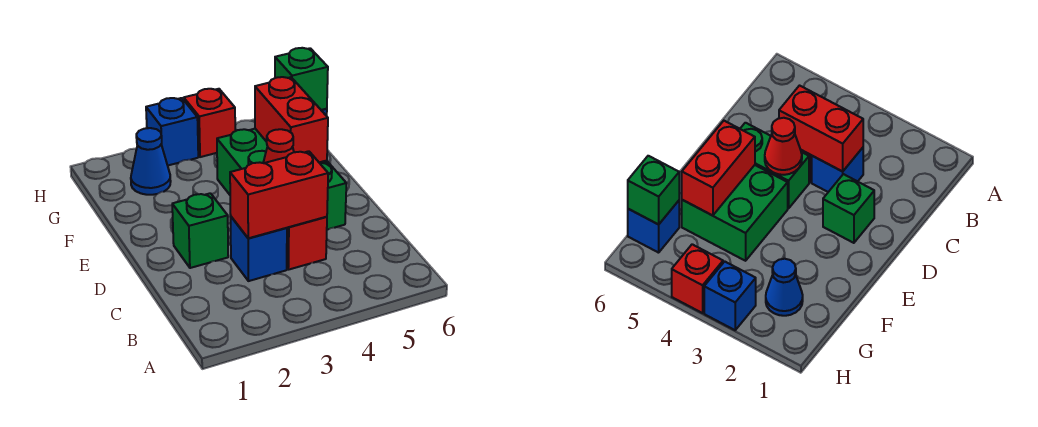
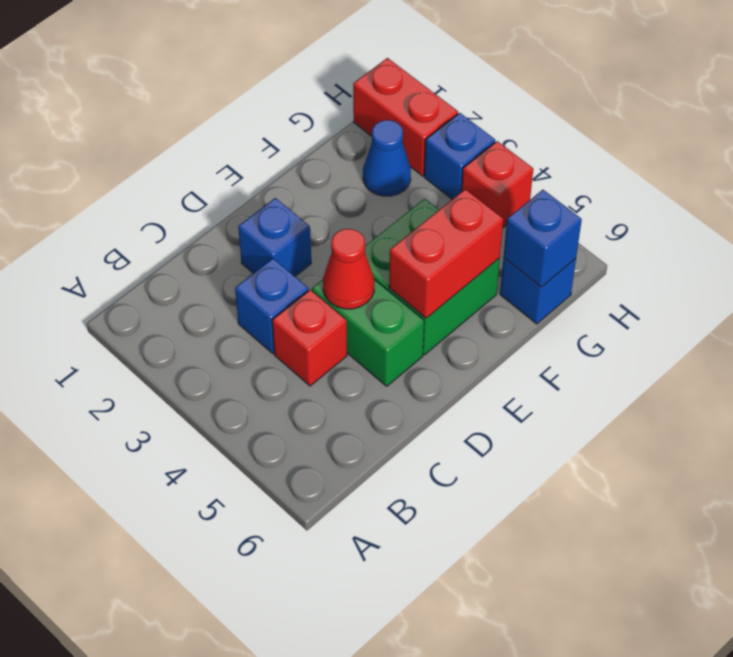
red brick C3:C4 level 2 -> red brick H1:H2 level 1
green brick D2 level 1 -> blue brick D2 level 1
green brick G6 level 2 -> blue brick G6 level 2

